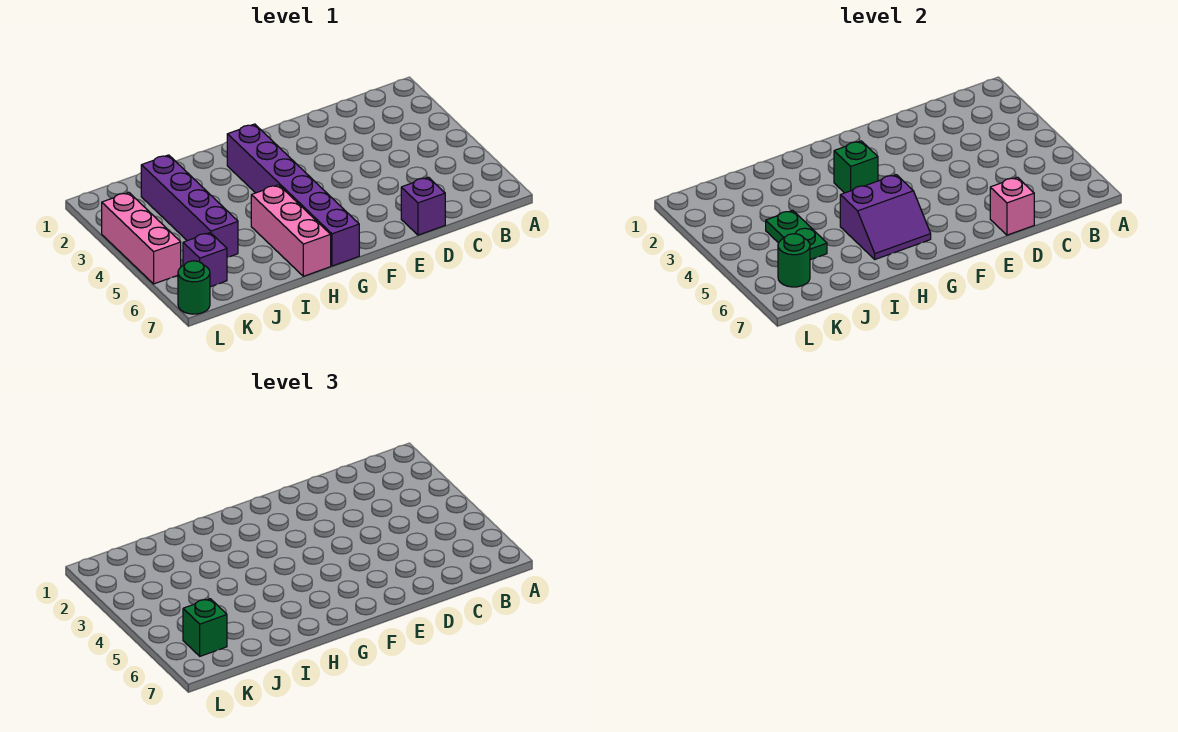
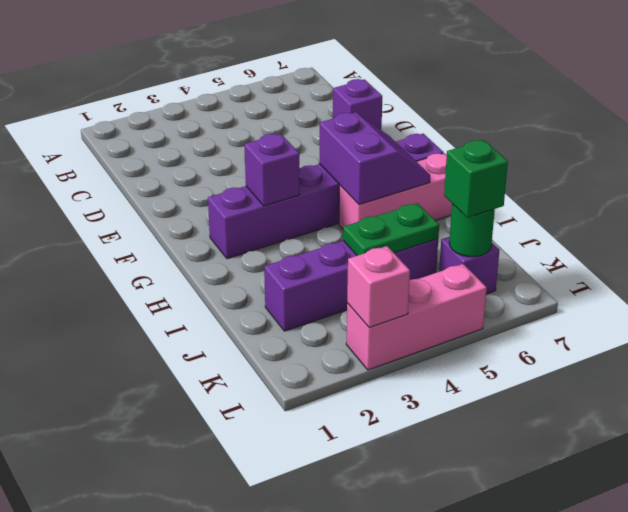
pink brick D7 level 2 -> pink brick L3 level 2
green brick G3 level 2 -> purple brick G3 level 2
green round brick L7 level 1 -> none

